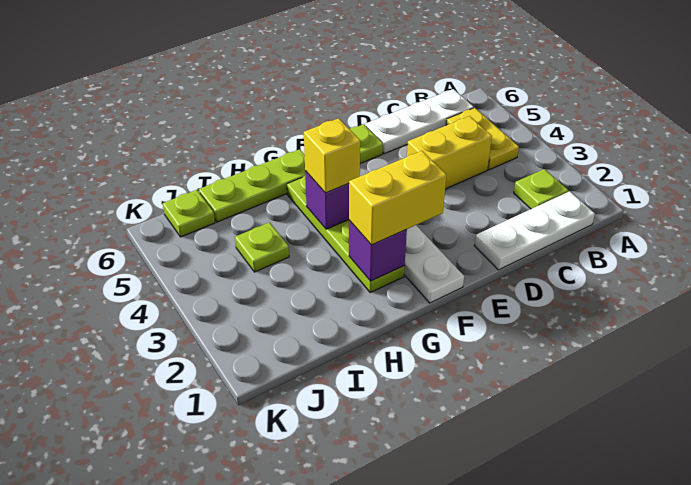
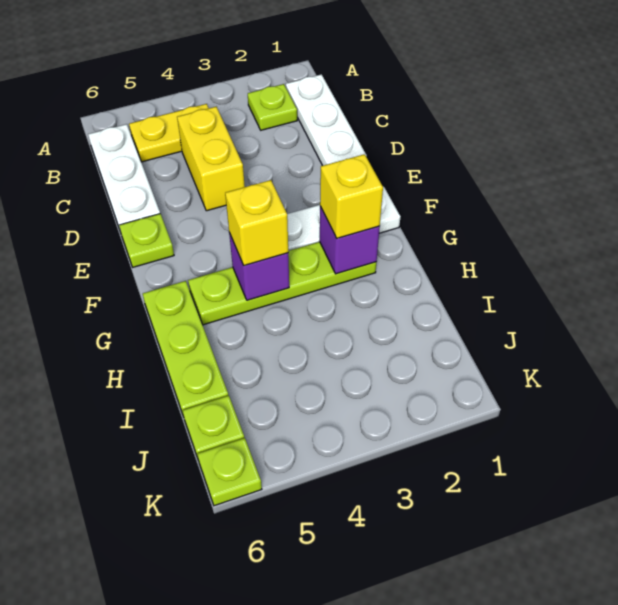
yellow brick F2:G2 level 3 -> yellow brick G2 level 3
lime plate I4 level 1 -> lime plate K6 level 1

